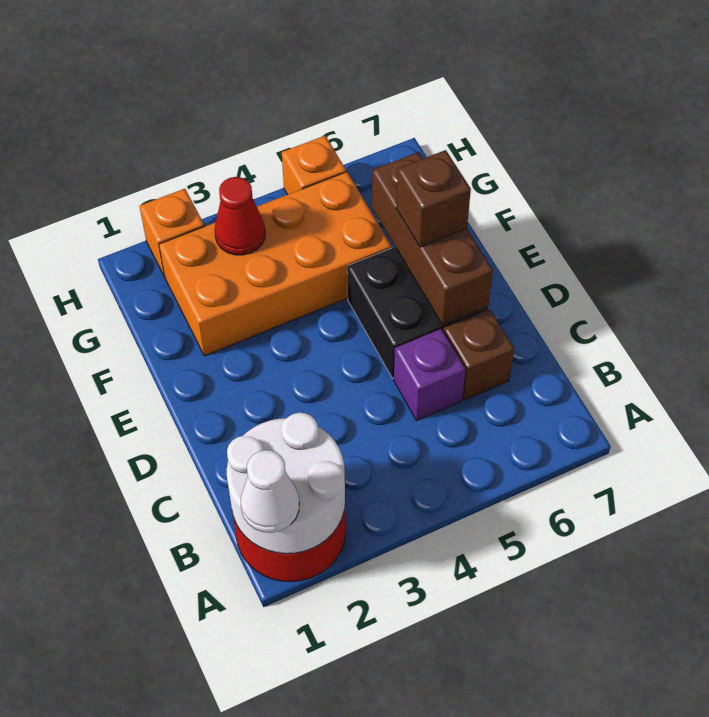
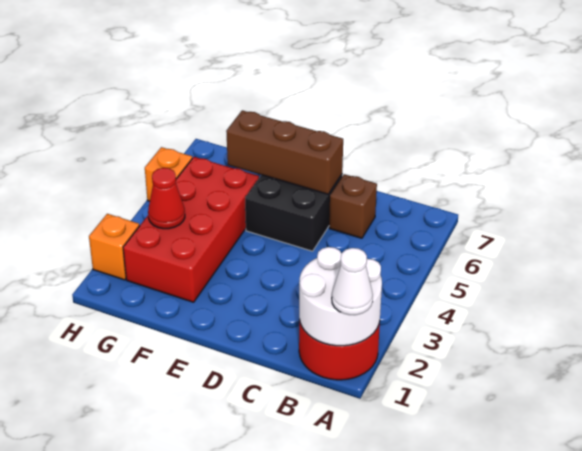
purple brick C5 level 1 -> none
brown brick E6 level 3 -> none
orange brick F2:G5 level 1 -> red brick F2:G5 level 1

